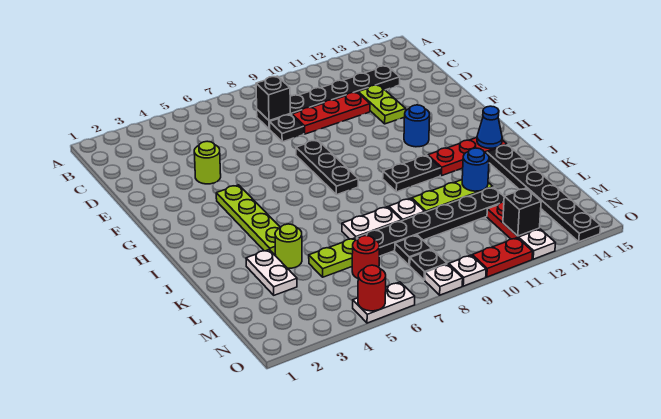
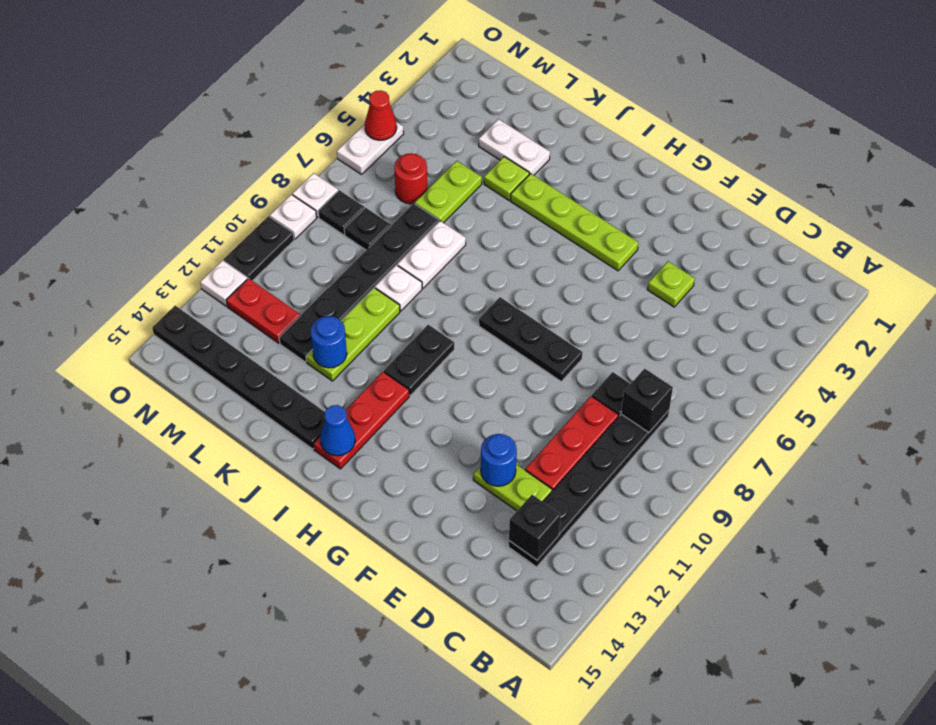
lime round brick E4 level 1 -> lime plate E4 level 1
blue round brick G12 level 1 -> blue round brick E12 level 2
lime round brick K4 level 1 -> lime plate K4 level 1
black brick N12 level 2 -> black brick C13 level 2
red round brick O5 level 2 -> red cone O5 level 2
red plate O10:O11 level 1 -> black plate O10:O11 level 1

